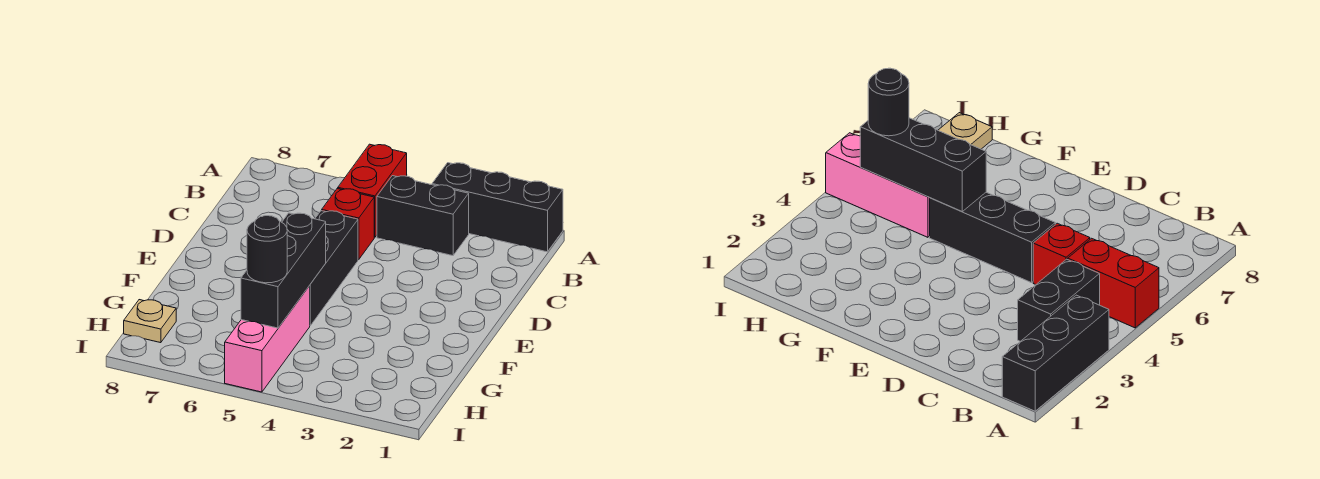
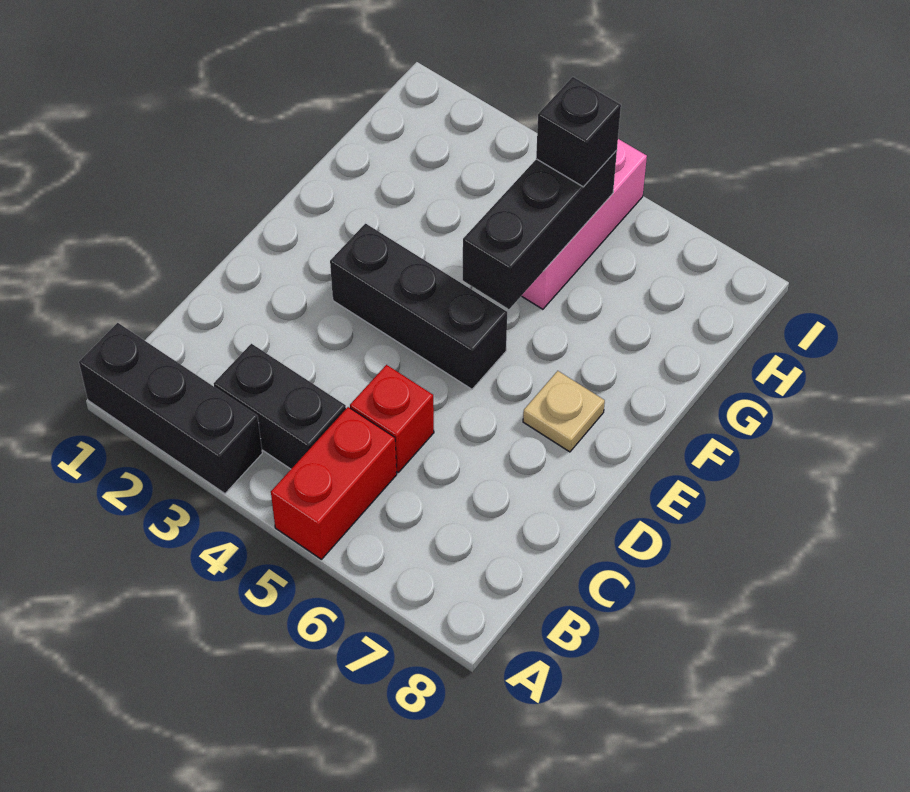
black brick D5:F5 level 1 -> black brick E3:E5 level 1
black round brick H5 level 3 -> black brick H5 level 3
tan plate H8 level 1 -> tan plate E7 level 1

